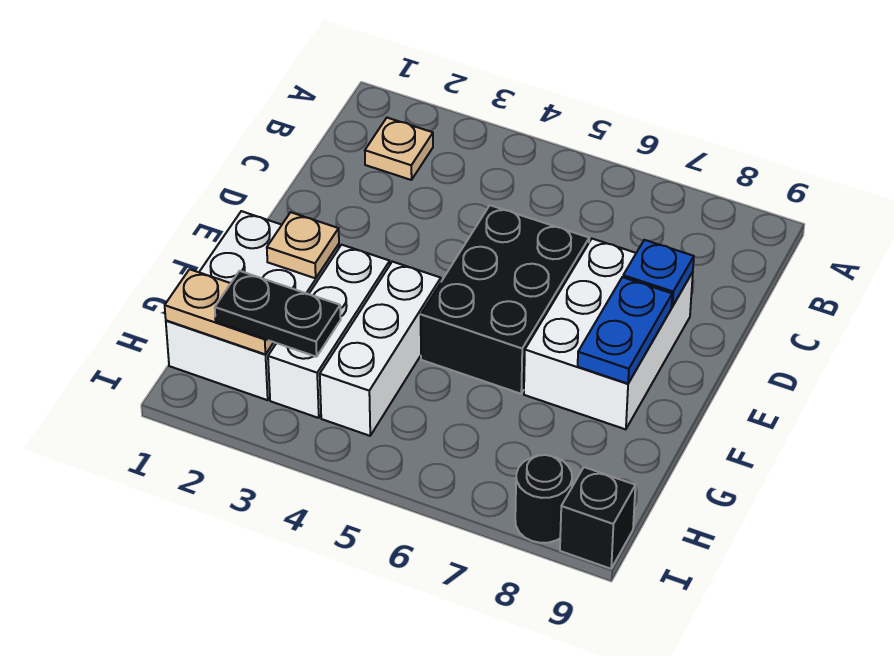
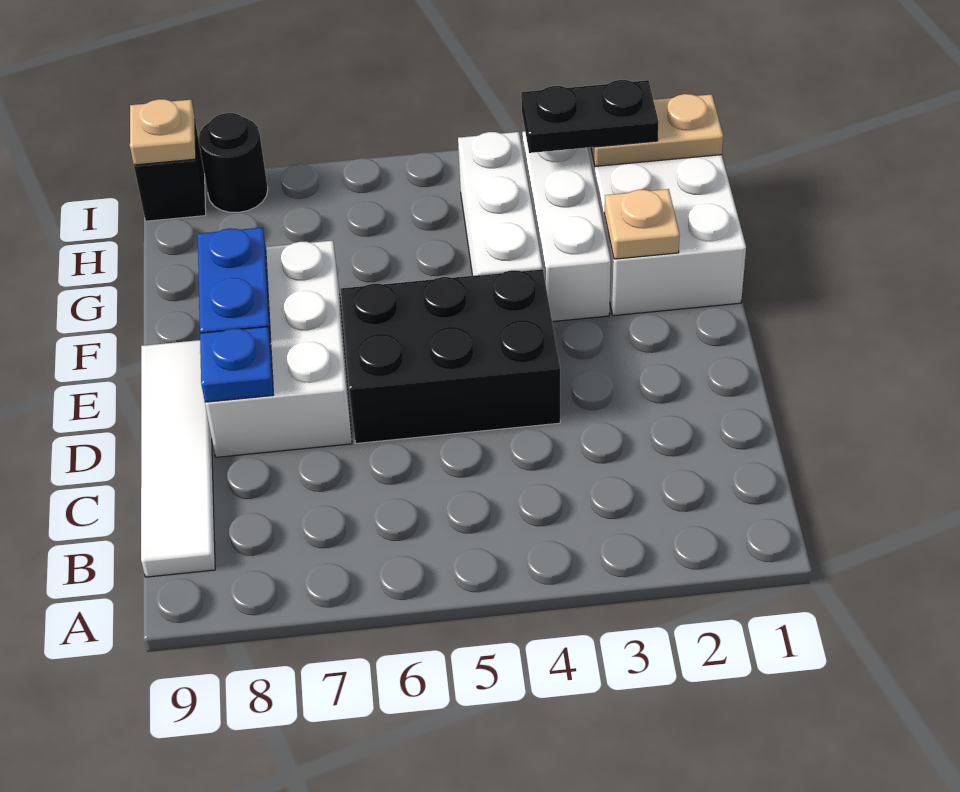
tan plate B2 level 1 -> tan plate I9 level 2
none -> white tile B9:E9 level 1
black brick D5:F6 level 1 -> black brick D4:E6 level 1

